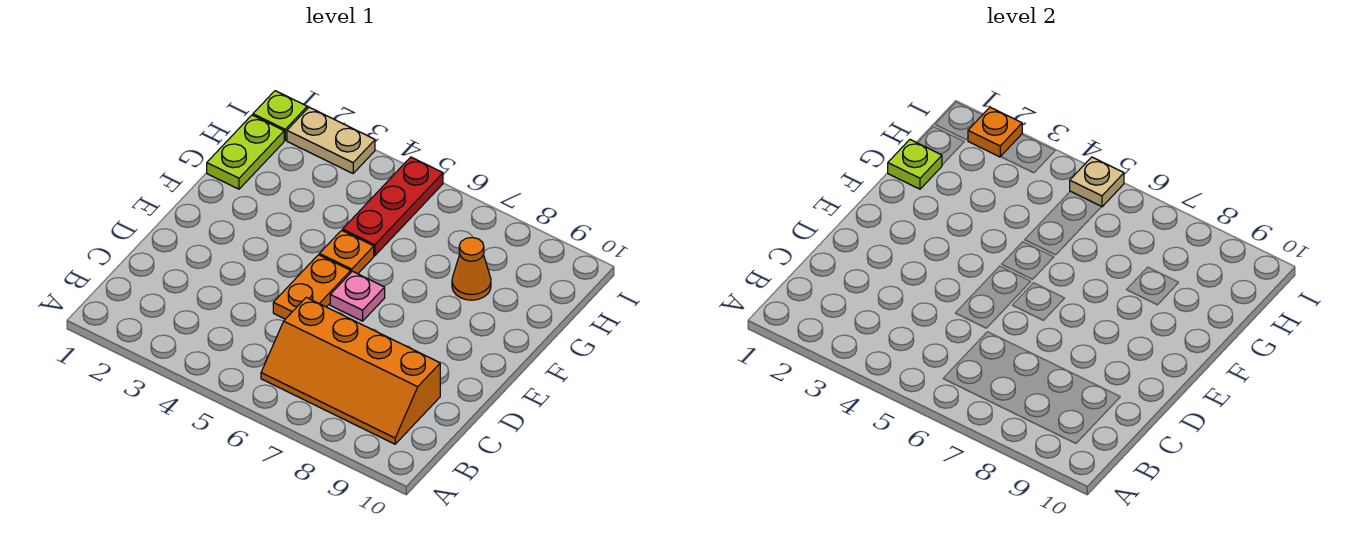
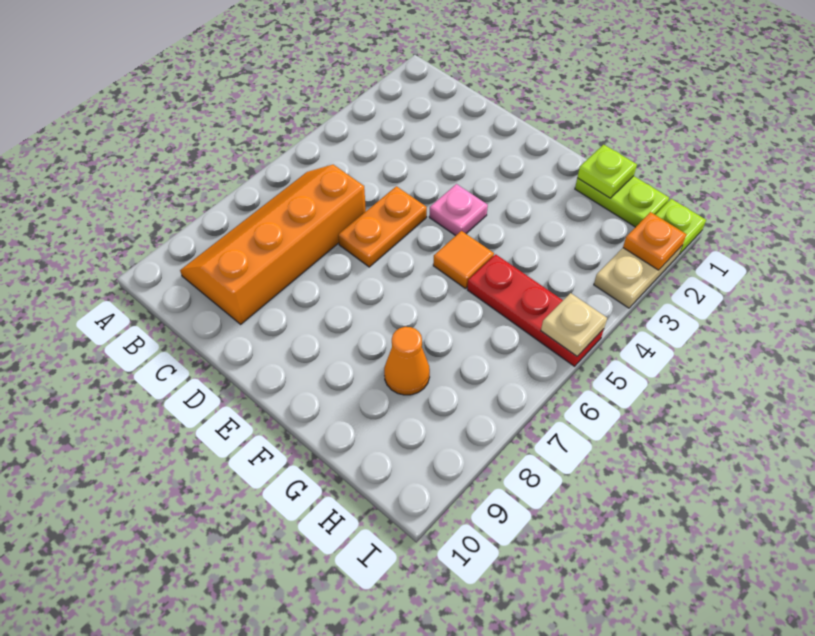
orange plate D5:E5 level 1 -> orange plate D5:D6 level 1
pink plate E6 level 1 -> pink plate E4 level 1
orange plate F5 level 1 -> orange tile F5 level 1

